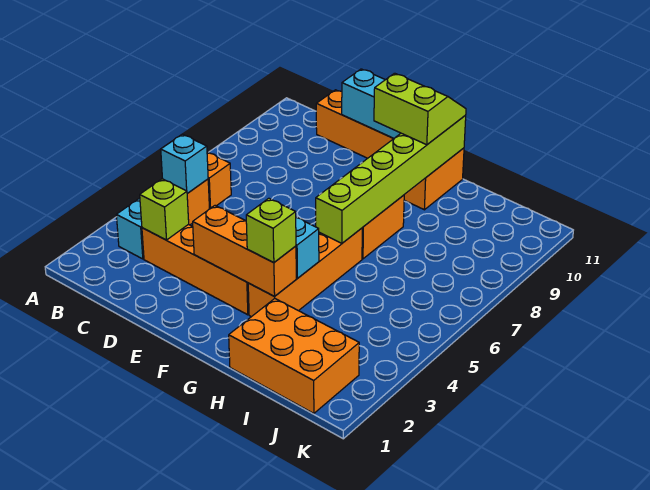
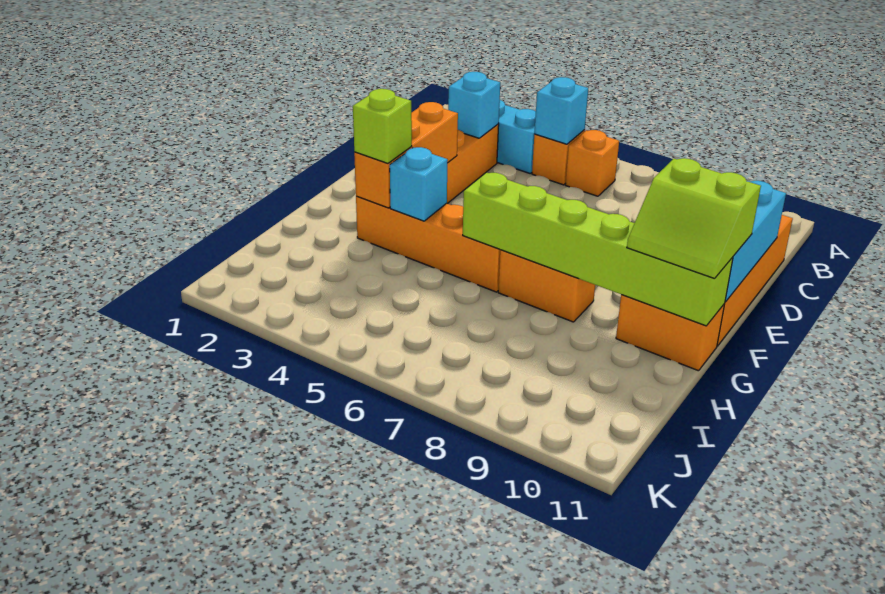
lime brick C3 level 2 -> cyan brick C3 level 2
lime slope F10:G11 level 3 top 10 -> lime slope F10:G11 level 3 top F
orange brick H1:J2 level 1 -> none

